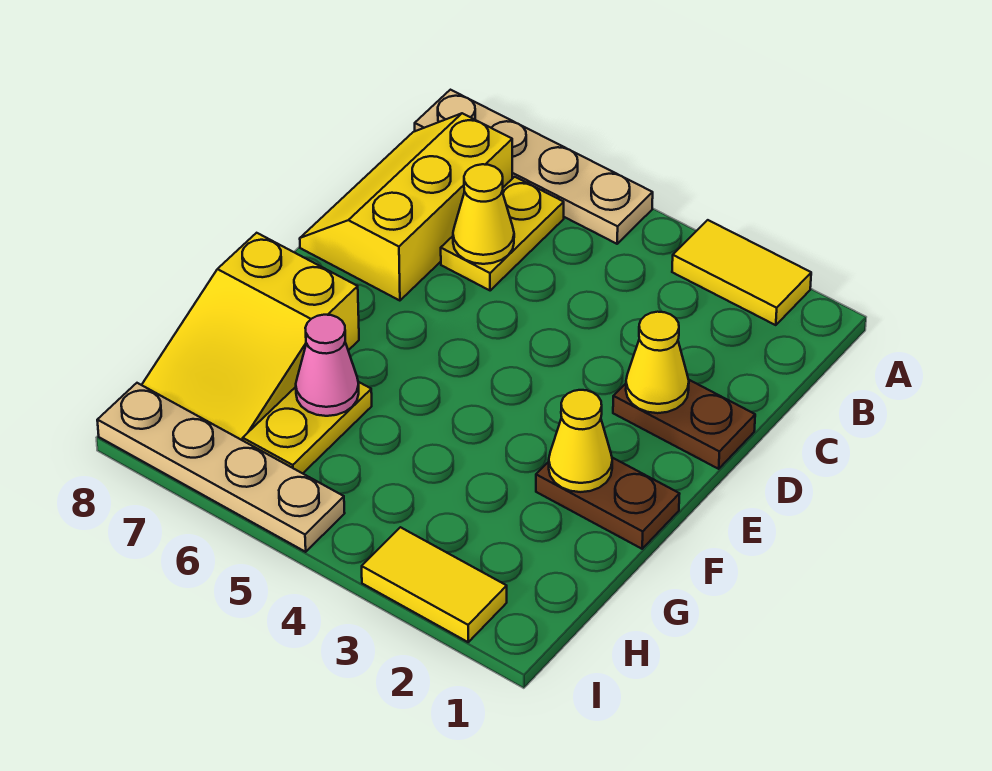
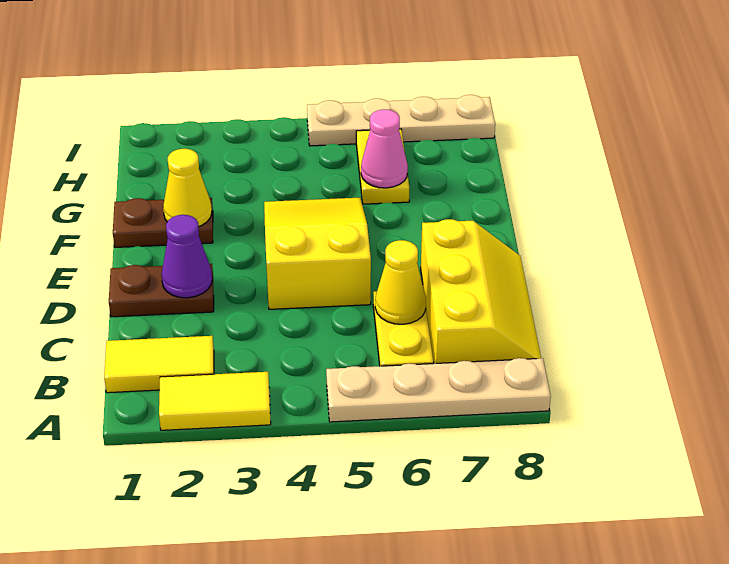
yellow cone D2 level 2 -> purple cone D2 level 2
yellow slope F7:H8 level 1 top F -> yellow slope D4:F5 level 1 top D
yellow tile I2:I3 level 1 -> yellow tile B1:B2 level 1

